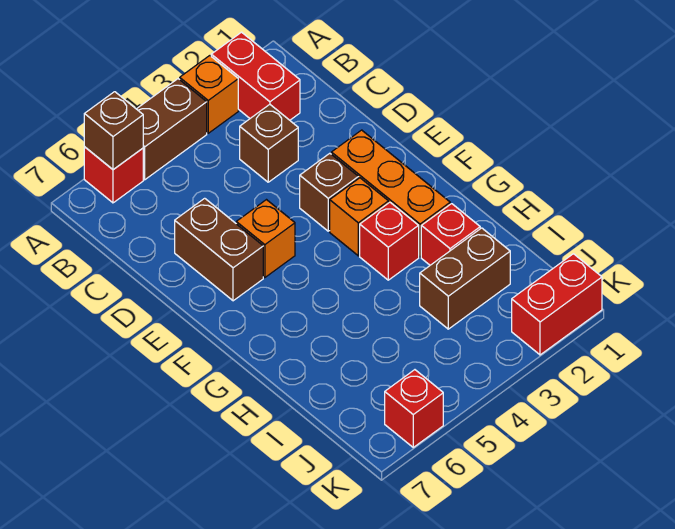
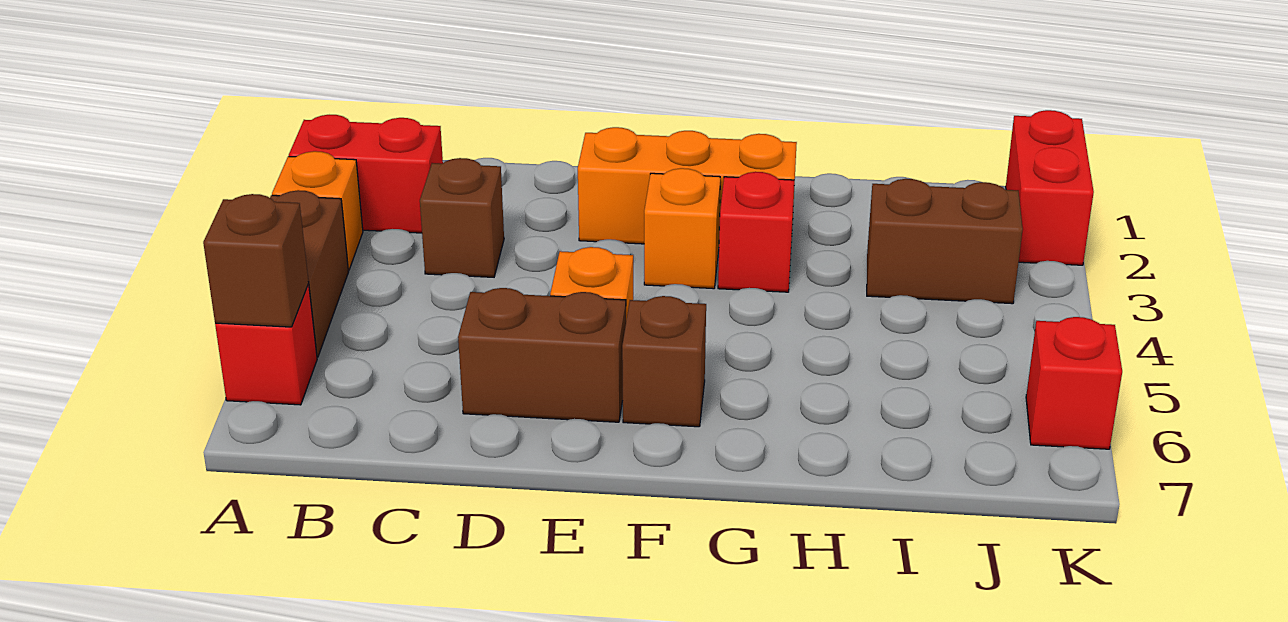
brown brick E3 level 1 -> brown brick F6 level 1
red brick H2 level 1 -> none
brown brick I2:I3 level 1 -> brown brick I3:J3 level 1

